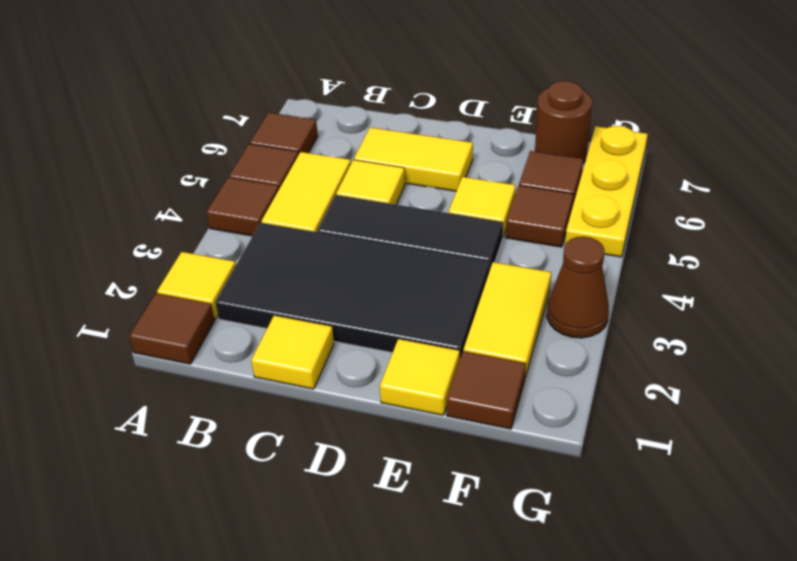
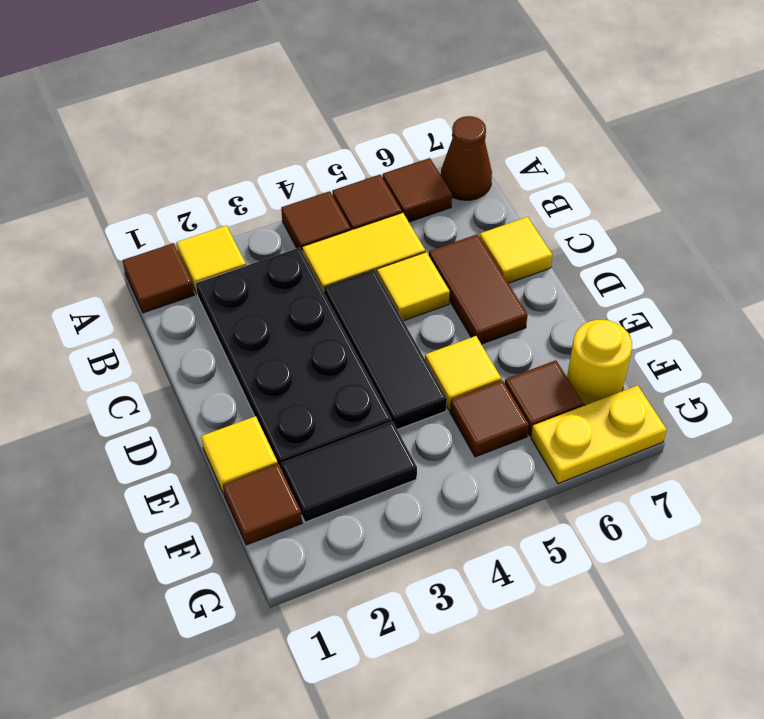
black tile B2:E3 level 1 -> black plate B2:E3 level 1
yellow tile C1 level 1 -> yellow tile C7 level 1
yellow tile C6:D6 level 1 -> brown tile C6:D6 level 1
yellow tile F2:F3 level 1 -> black tile F2:F3 level 1
brown round brick F7 level 1 -> yellow round brick F7 level 1
brown cone G3 level 1 -> brown cone A7 level 1
yellow plate G5:G7 level 1 -> yellow plate G6:G7 level 1

